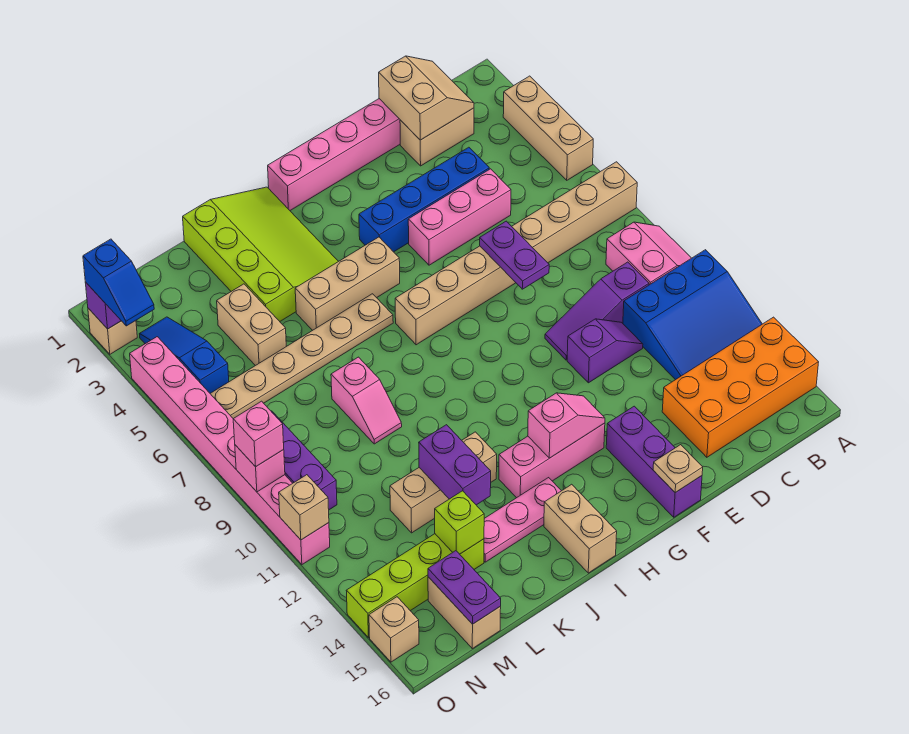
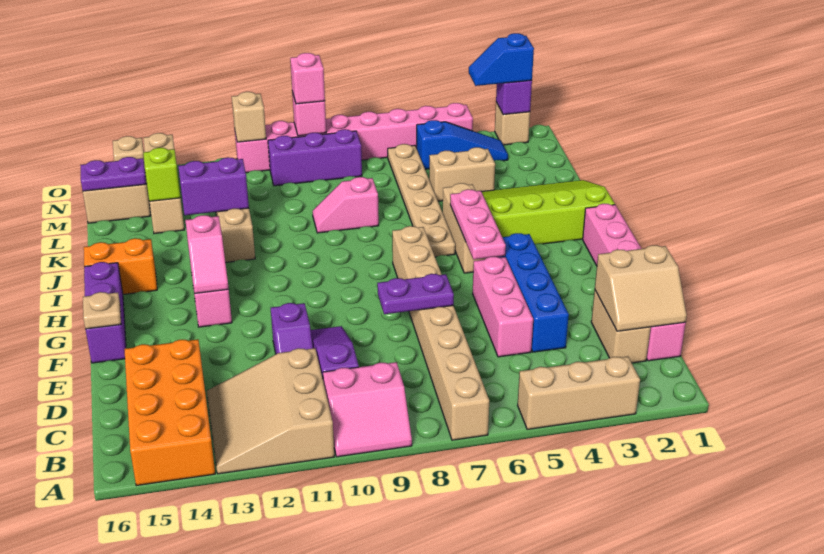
blue slope A11:C13 level 1 top 11 -> tan slope A11:C13 level 1 top 11
purple brick F14:F16 level 1 -> purple brick F16:H16 level 1
lime slope I1:K4 level 1 top K -> lime slope I1:K4 level 1 top I
pink plate I14:K14 level 1 -> pink plate G5:I5 level 2
tan brick I15:I16 level 1 -> orange brick I15:I16 level 1
lime brick L14:O14 level 1 -> tan brick L14:O14 level 1

